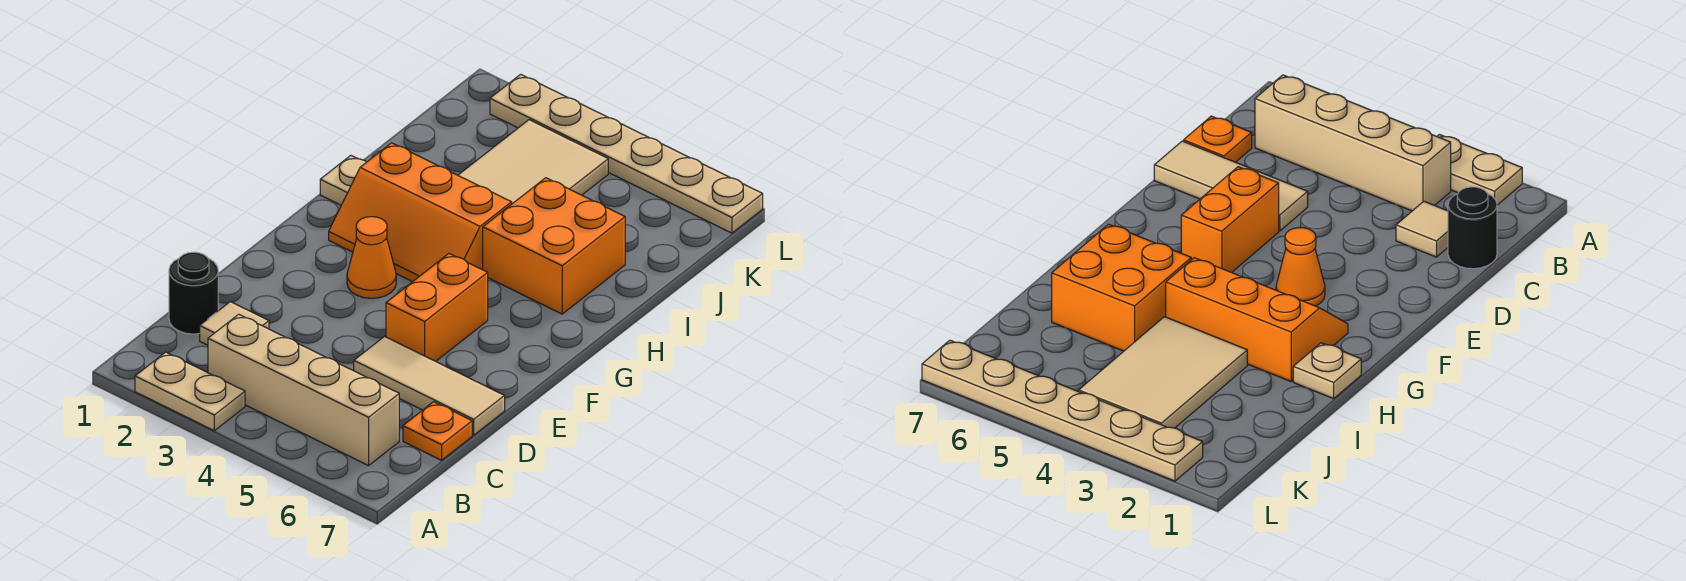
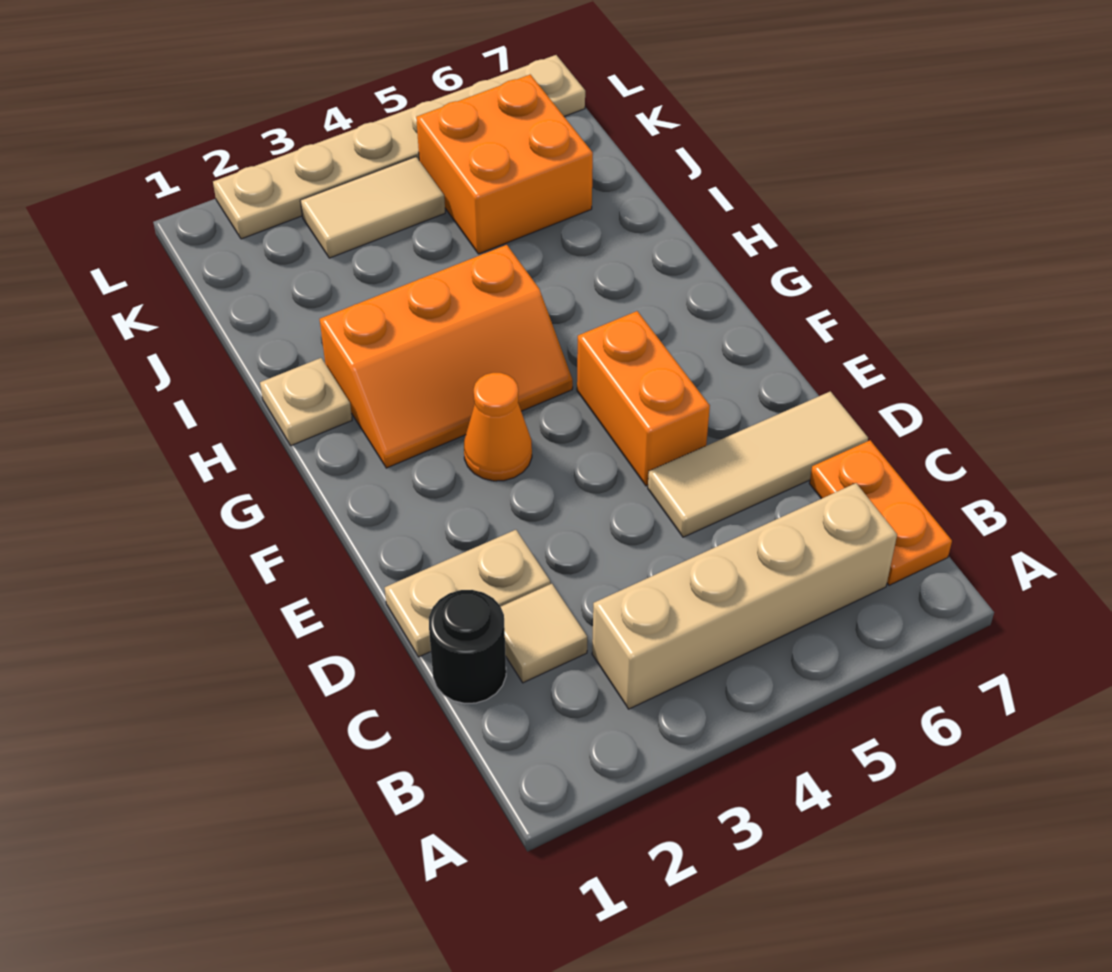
tan plate A2:A3 level 1 -> tan plate D1:D2 level 1
orange plate C7 level 1 -> orange plate B7:C7 level 1
orange brick H5:I6 level 1 -> orange brick J5:K6 level 1
tan tile I3:K4 level 1 -> tan tile K3:K4 level 1

